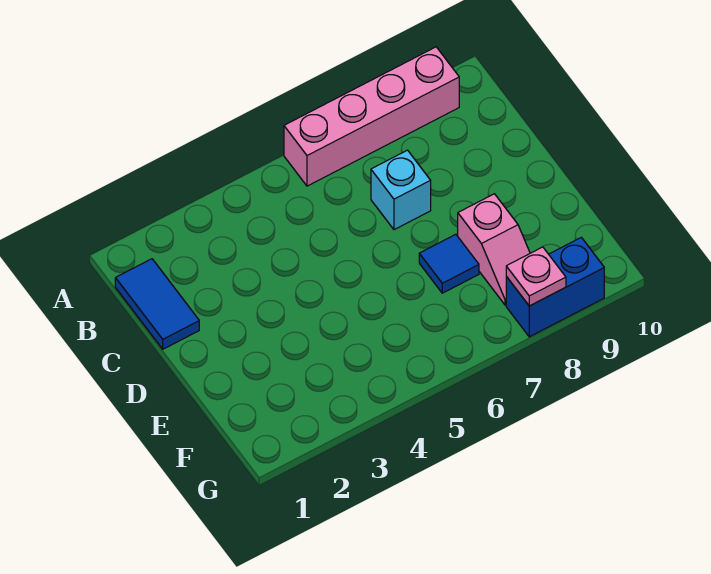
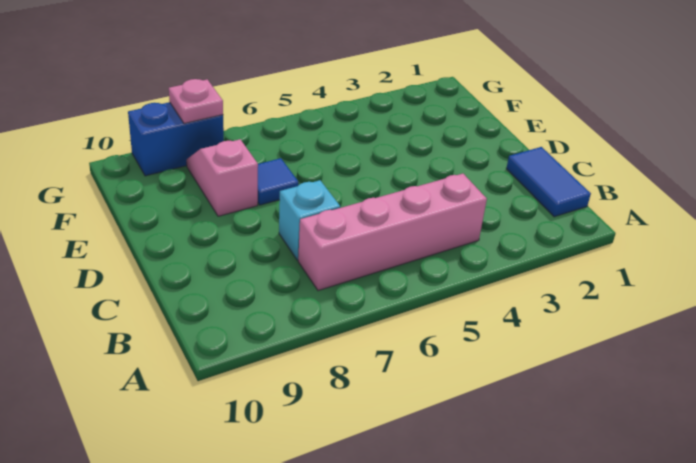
pink brick A6:A9 level 1 -> pink brick B4:B7 level 1

